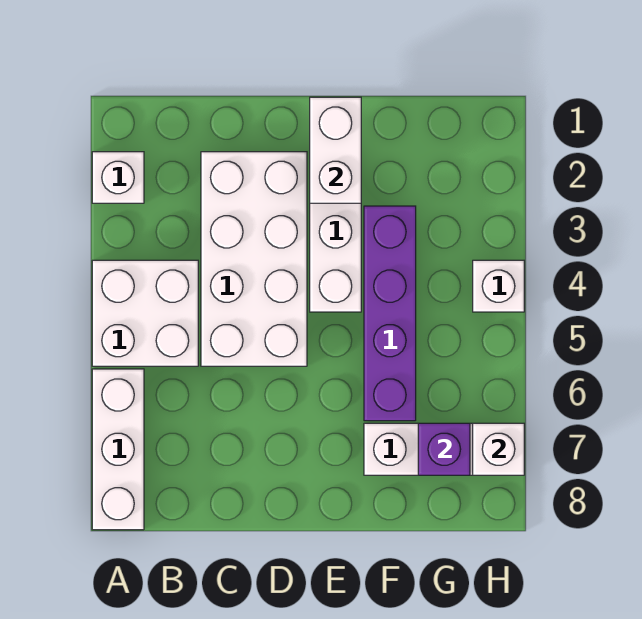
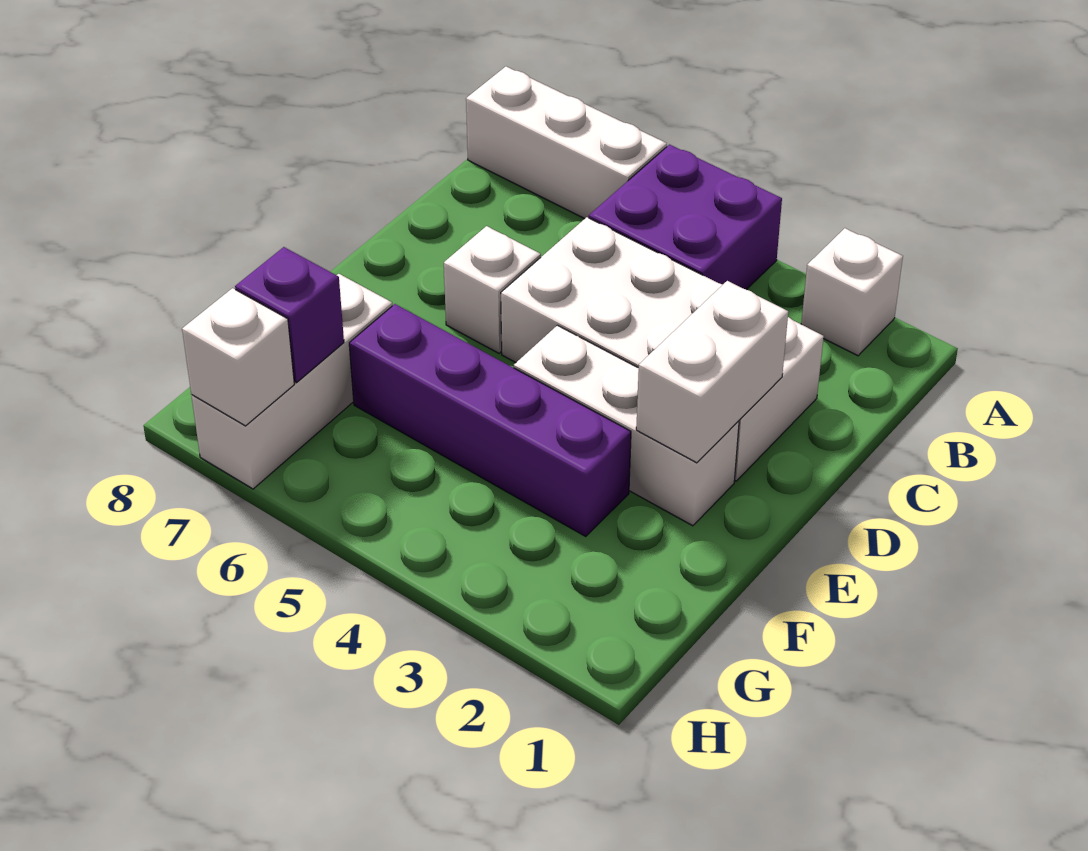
white brick A4:B5 level 1 -> purple brick A4:B5 level 1
white brick E1:E2 level 2 -> white brick D2:E2 level 2
white brick H4 level 1 -> white brick D6 level 1

